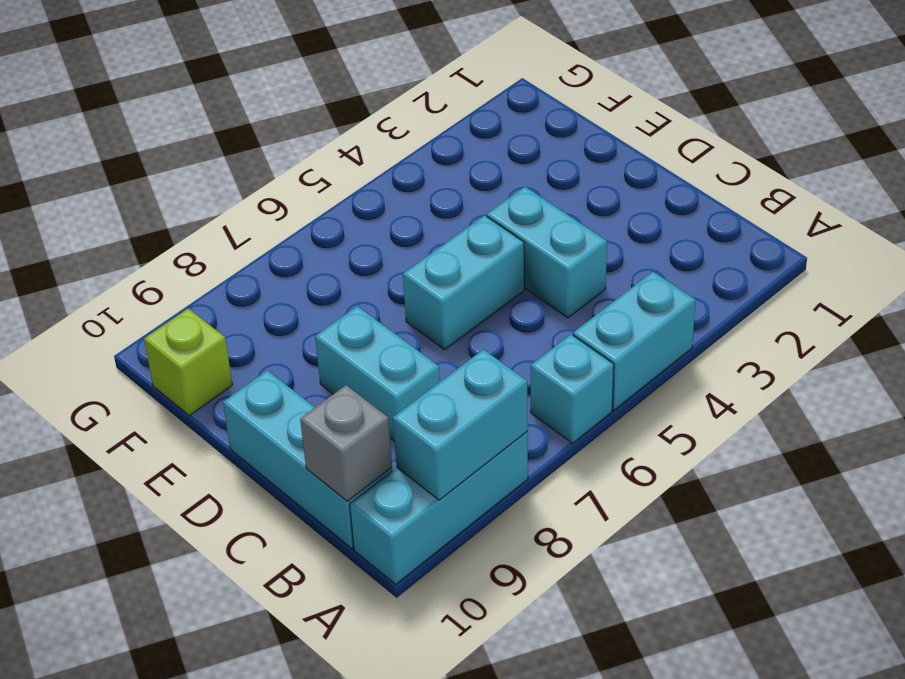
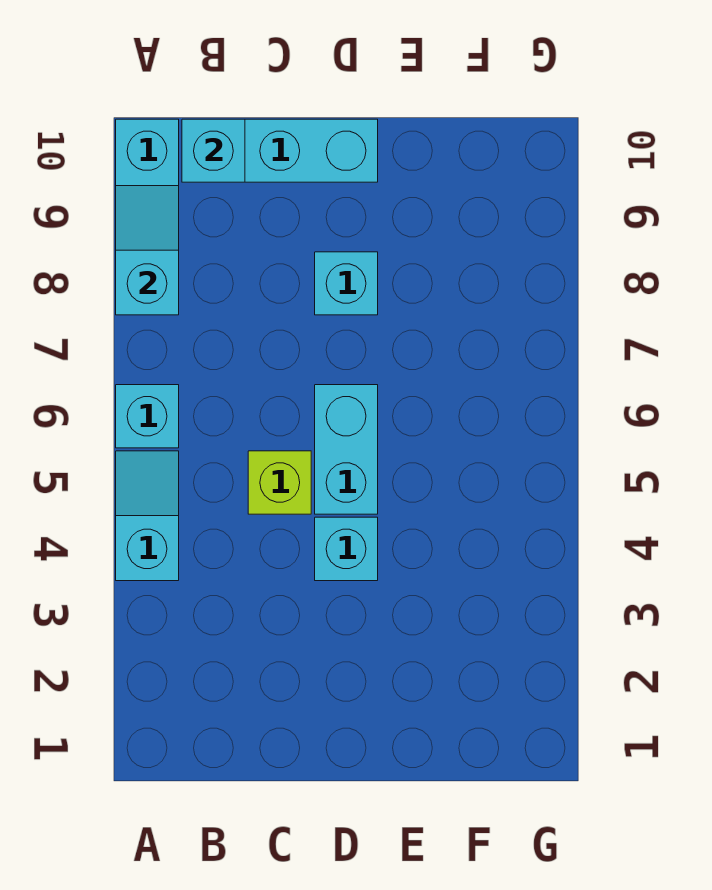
cyan brick A4:A5 level 1 -> cyan slope A4:A5 level 1 top 4
cyan brick A8:A9 level 2 -> cyan slope A8:A9 level 2 top 8
grey brick B10 level 2 -> cyan brick B10 level 2
cyan brick C4:D4 level 1 -> cyan brick D4 level 1
cyan brick C8:D8 level 1 -> cyan brick D8 level 1
lime brick F10 level 1 -> lime brick C5 level 1

